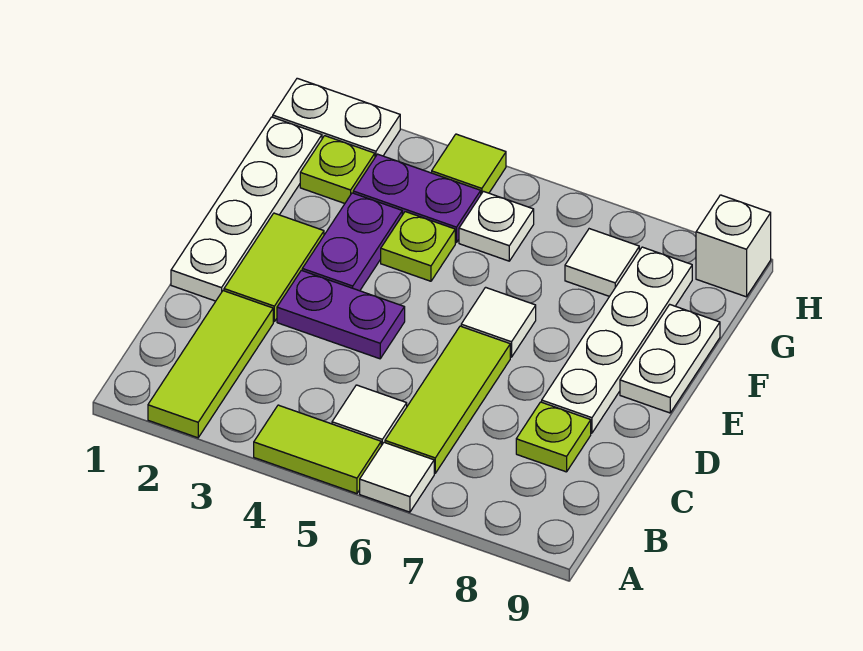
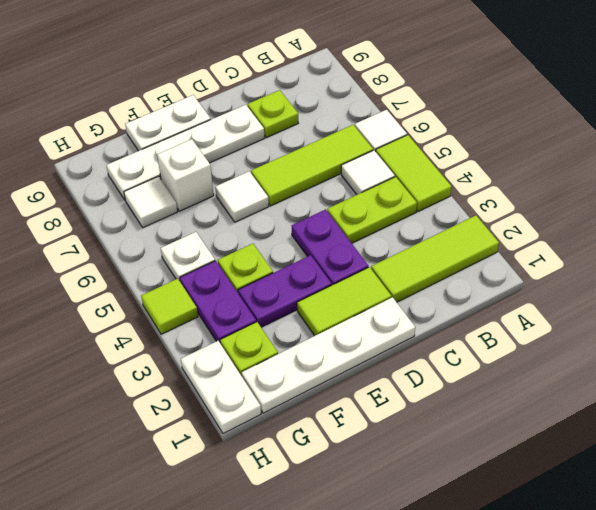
none -> lime plate B4:C4 level 1
white brick H9 level 1 -> white brick F7 level 1

